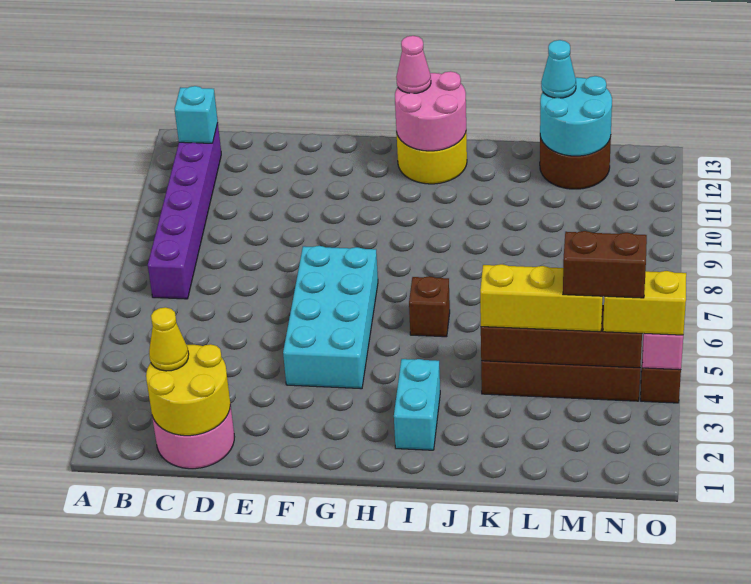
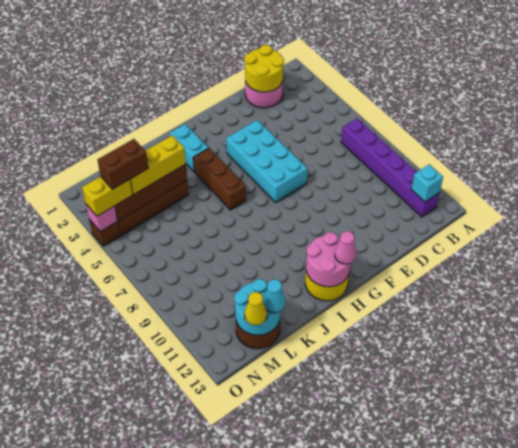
yellow cone C2 level 3 -> yellow cone M13 level 3
brown brick I6 level 1 -> brown brick I4:I6 level 1

